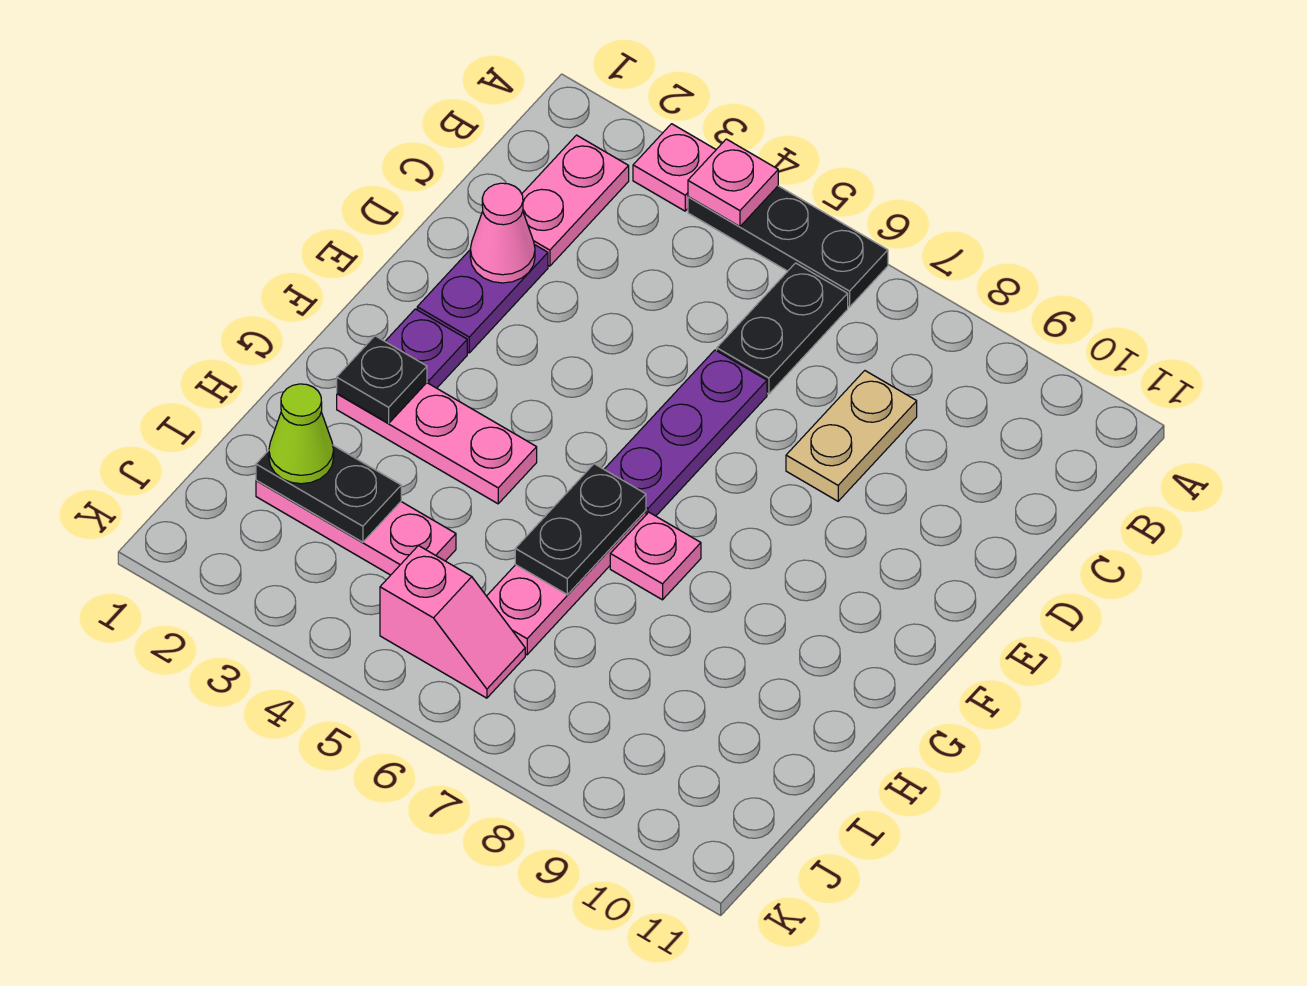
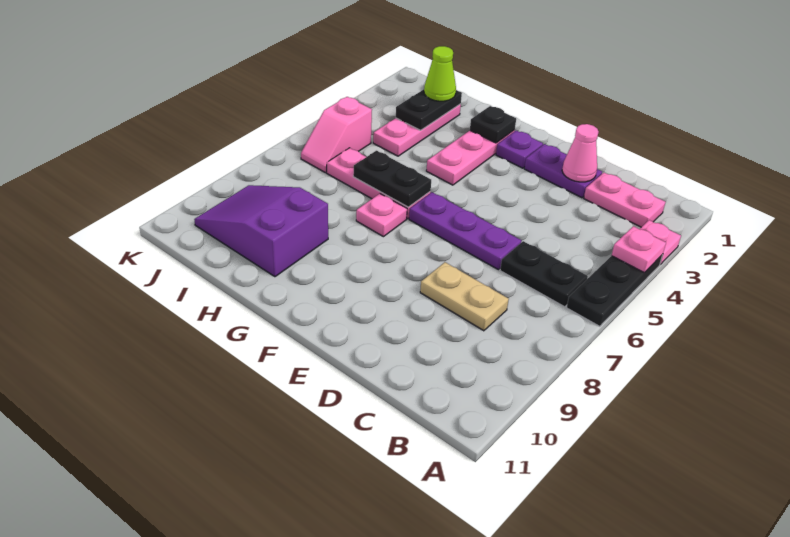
none -> purple slope H9:J10 level 1 top H

